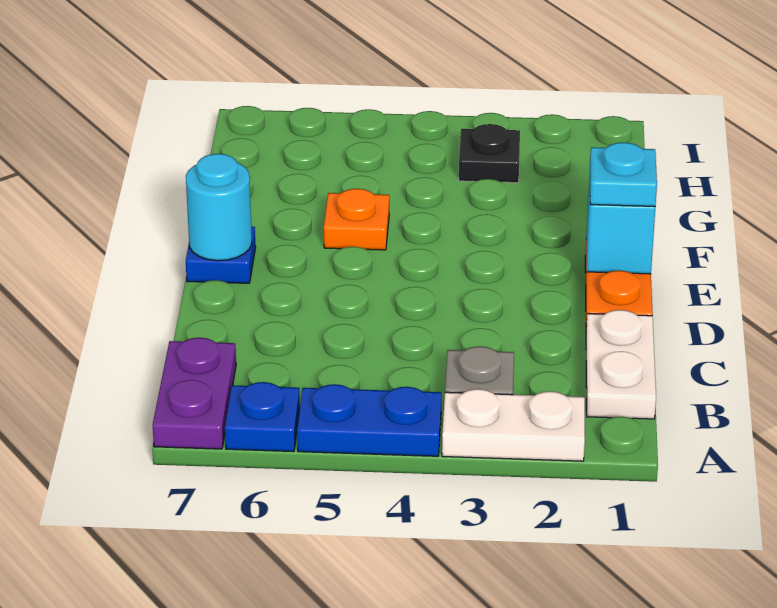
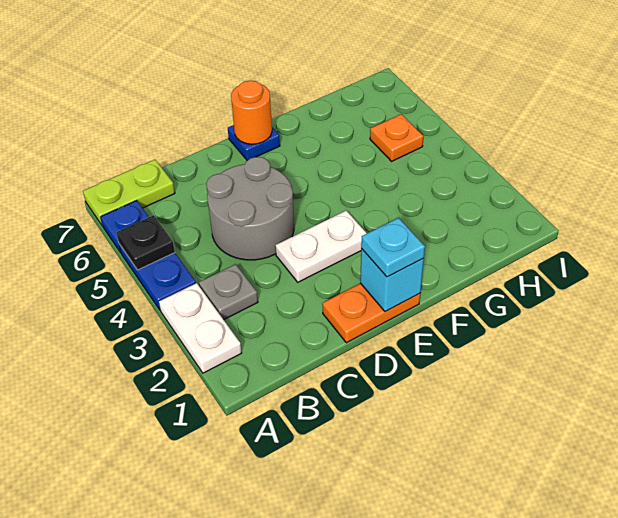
purple plate A7:B7 level 1 -> lime plate A7:B7 level 1
white plate B1:C1 level 1 -> white plate D3:E3 level 1
none -> grey round brick C4:D5 level 1
cyan round brick E7 level 2 -> orange round brick E7 level 2
orange plate F5 level 1 -> orange plate H5 level 1
black plate H3 level 1 -> black plate A5 level 2

